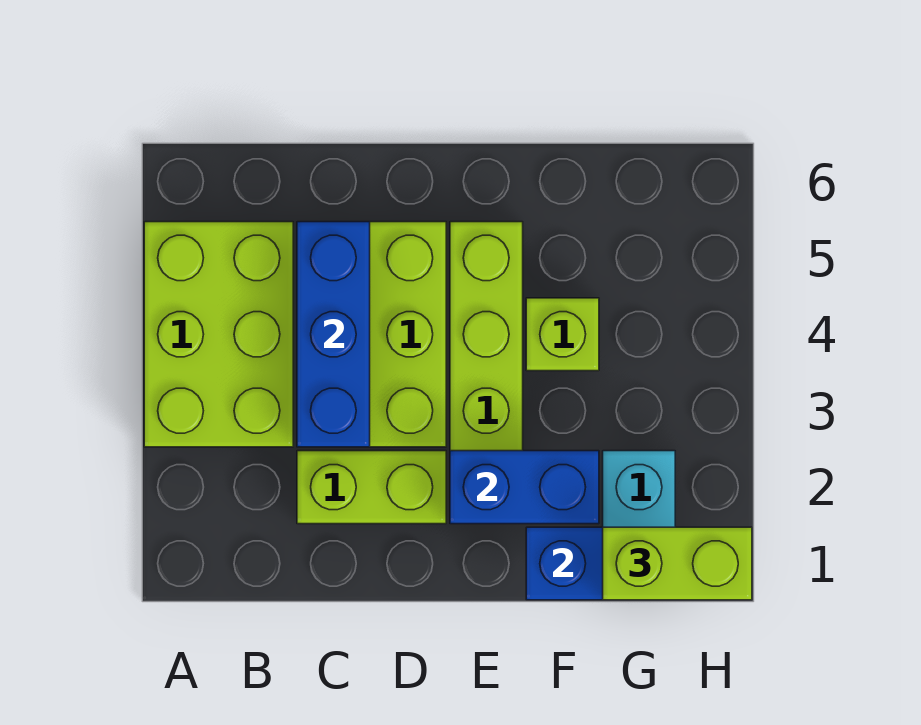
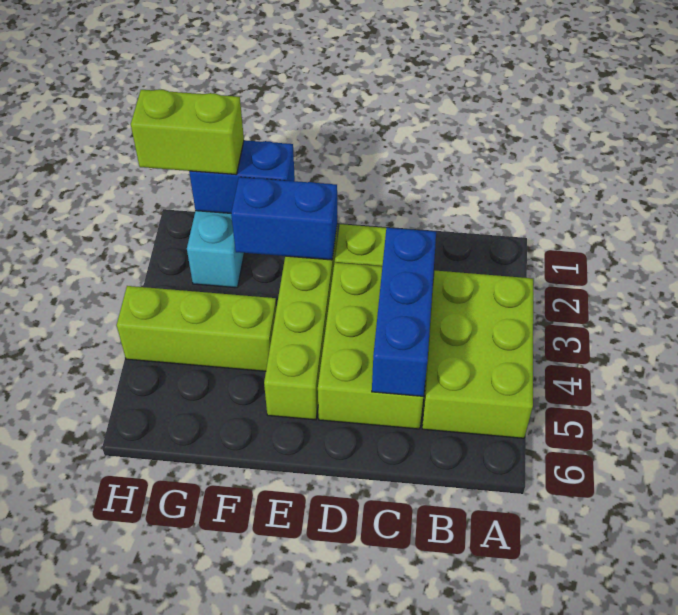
lime brick F4 level 1 -> lime brick F4:H4 level 1

